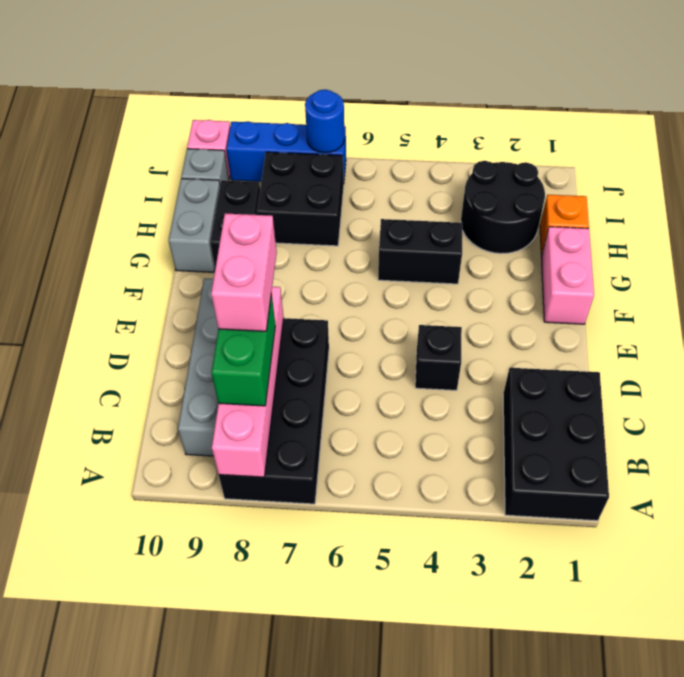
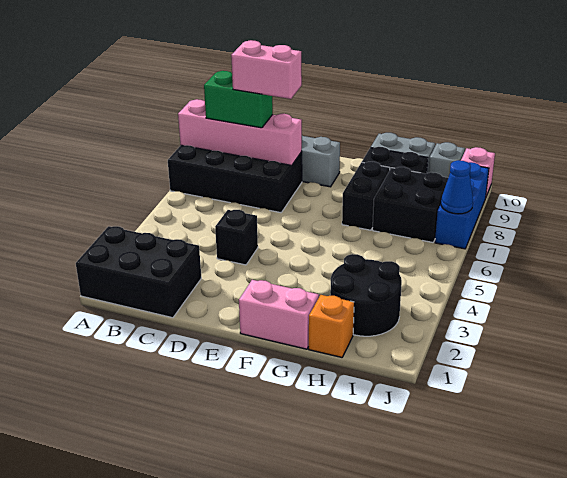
black brick G4:G5 level 1 -> black brick G7:G8 level 1
blue round brick J7 level 2 -> blue cone J7 level 2

